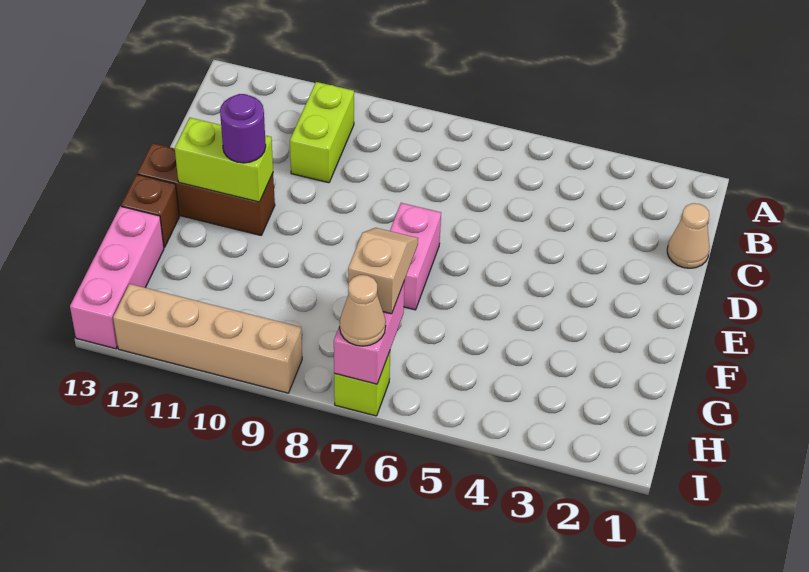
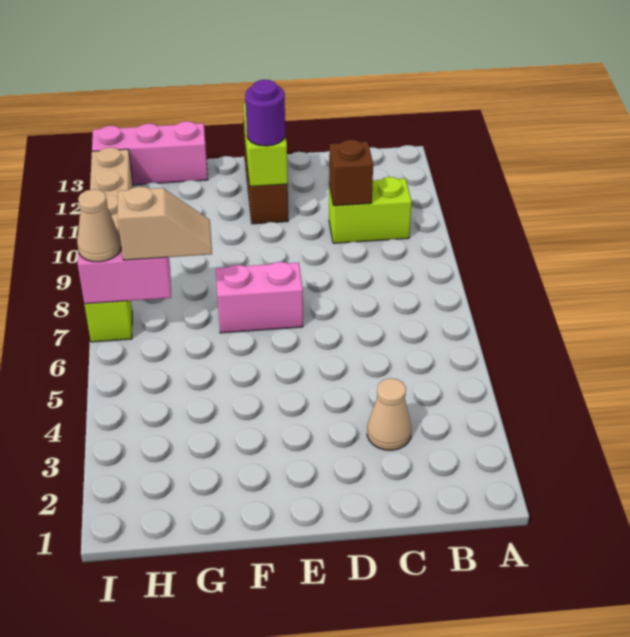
tan cone C1 level 1 -> tan cone C3 level 1
brown brick F13 level 1 -> brown brick C10 level 2

